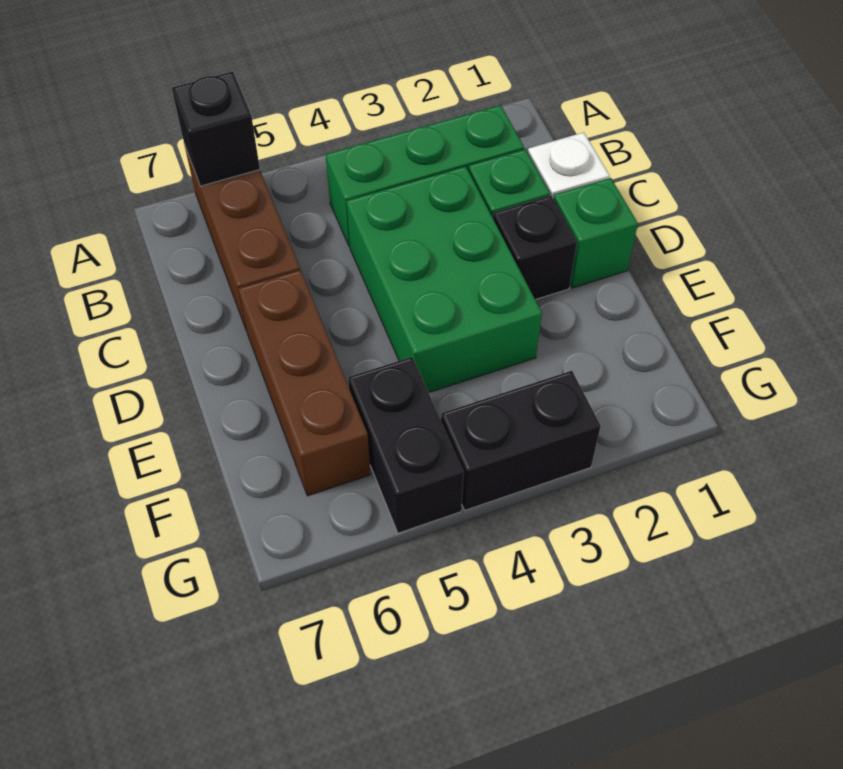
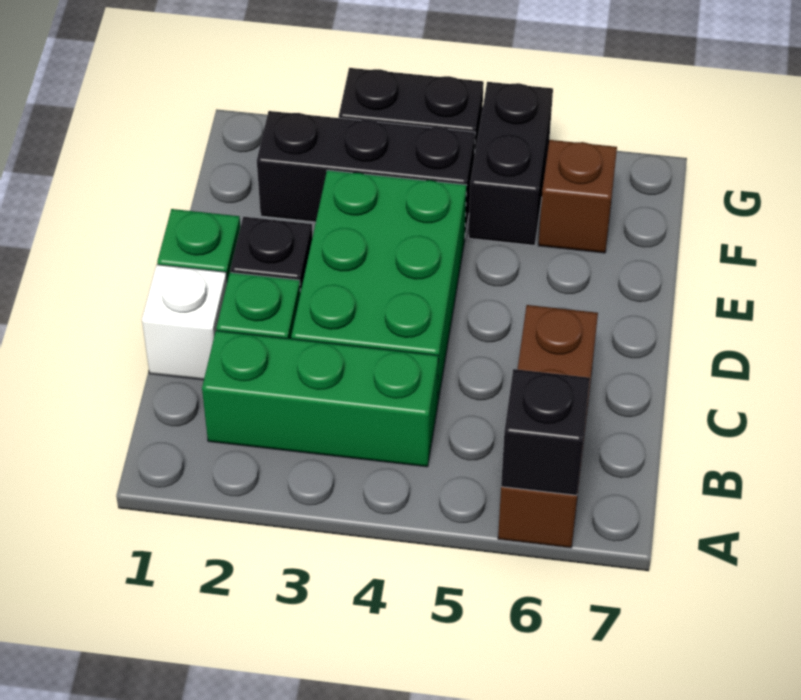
brown brick D6:F6 level 1 -> brown brick F6 level 1
none -> black brick F2:F4 level 1

